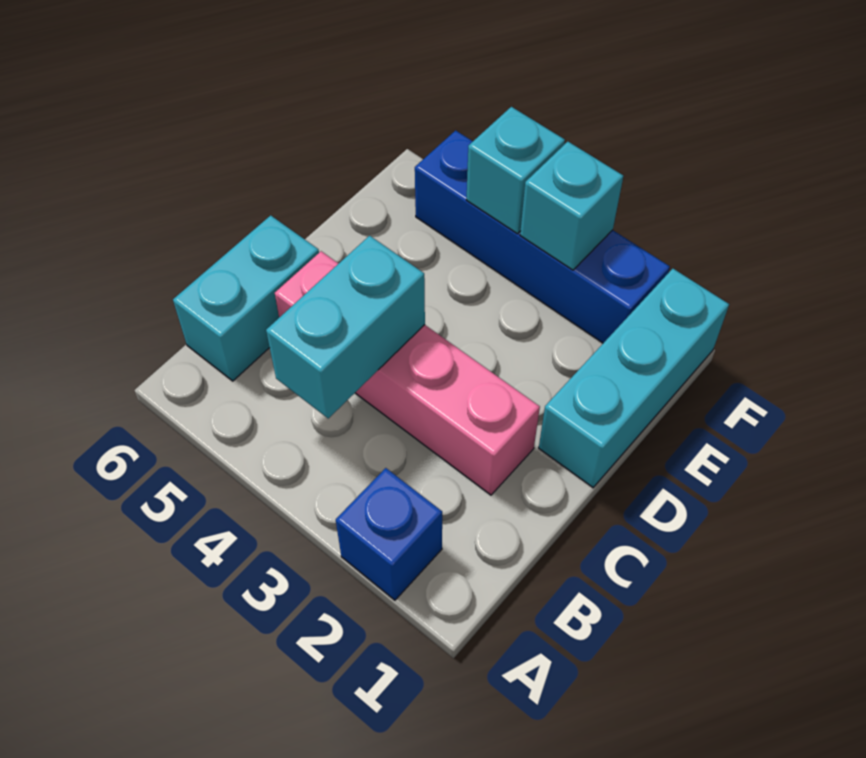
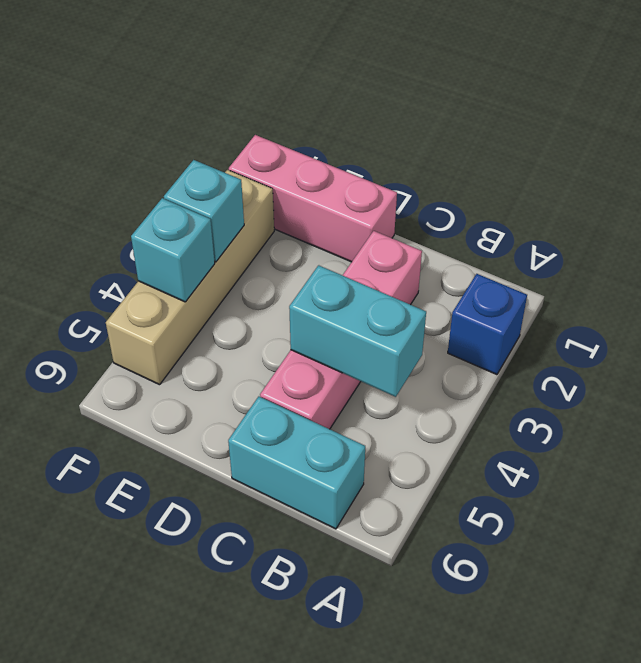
cyan brick D1:F1 level 1 -> pink brick D1:F1 level 1
blue brick F2:F5 level 1 -> tan brick F2:F5 level 1

